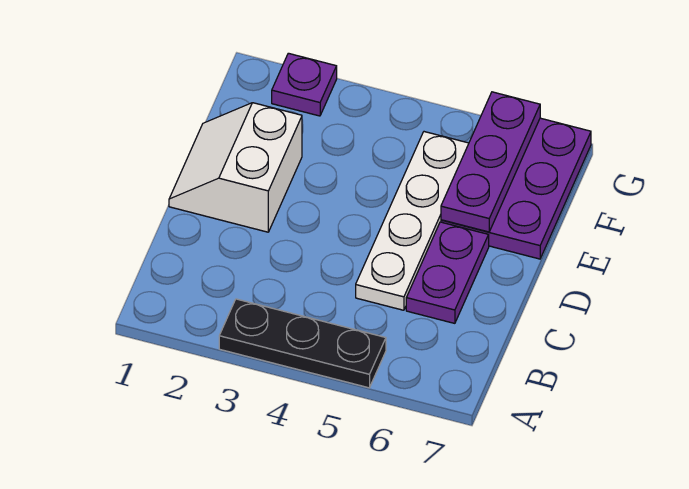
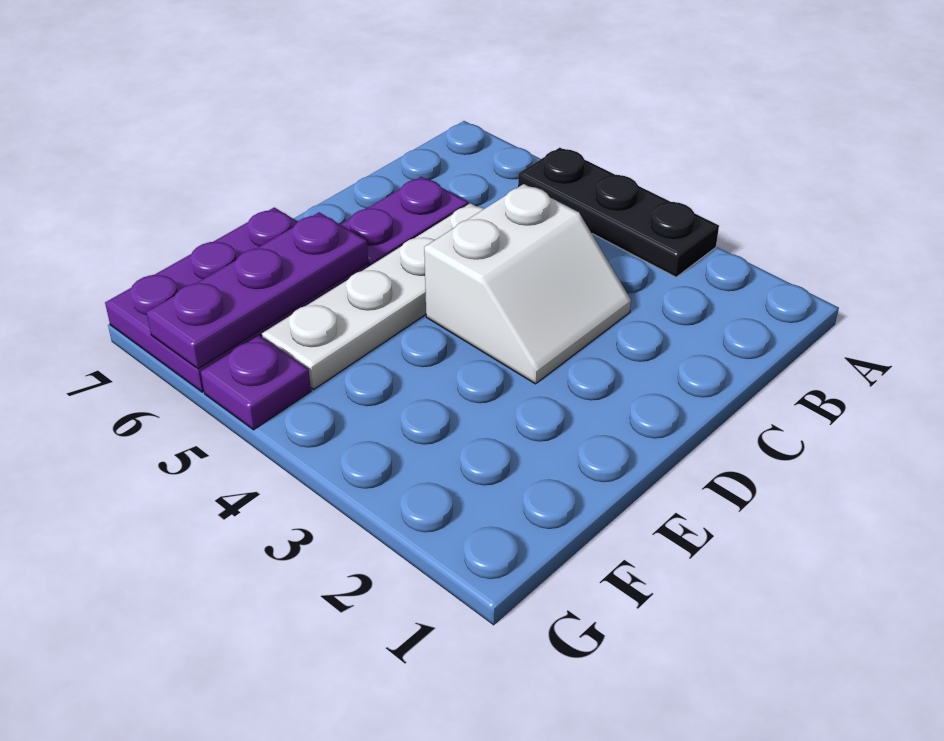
white slope D1:E2 level 1 top 2 -> white slope C3:D4 level 1 top 4
purple plate G2 level 1 -> purple plate G5 level 1

